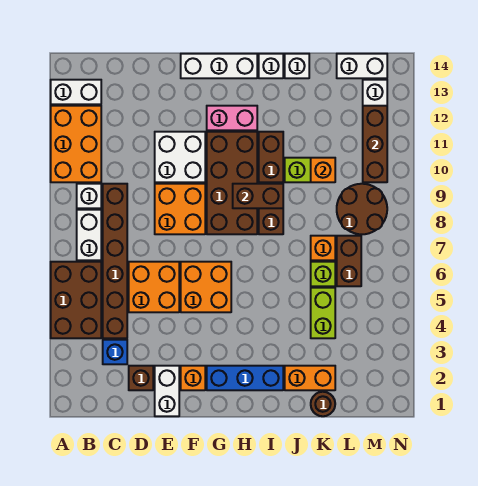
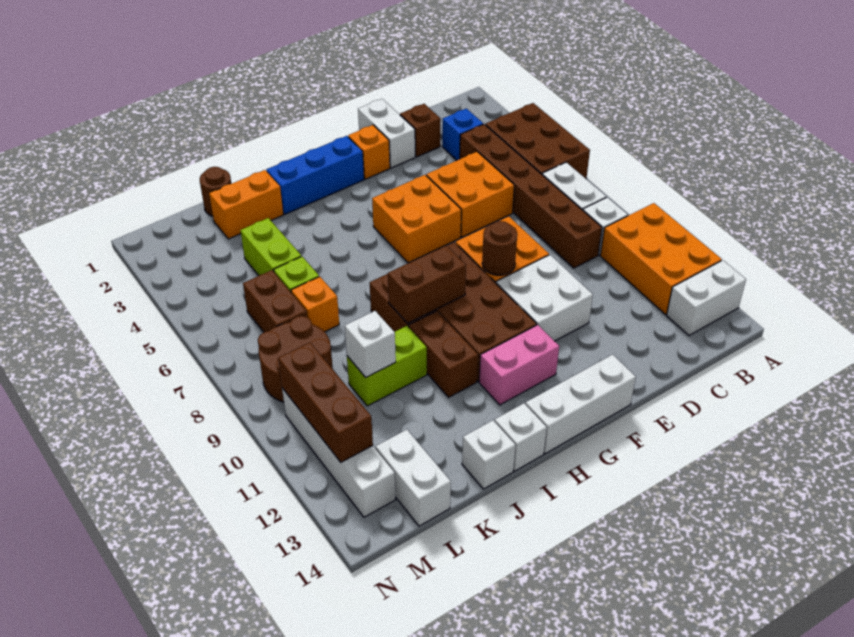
none -> brown round brick F9 level 2
orange brick K10 level 2 -> white brick K10 level 2
white brick L14:M14 level 1 -> white brick L13:L14 level 1

